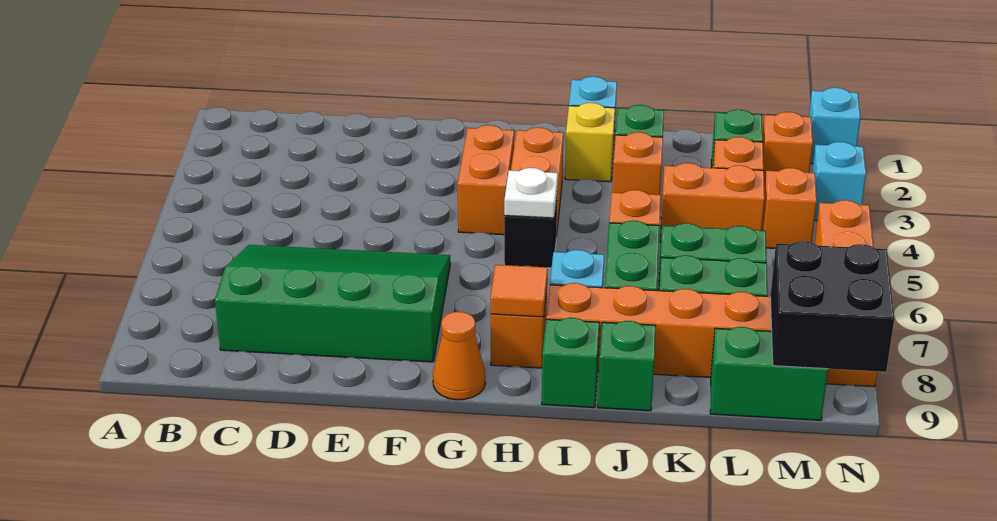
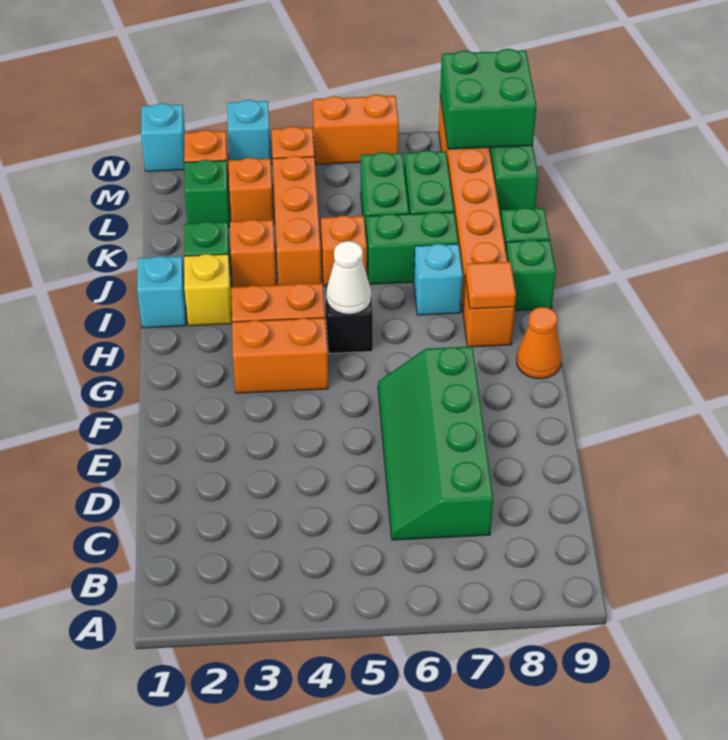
green slope C6:F8 level 1 top 8 -> green slope C6:F7 level 1 top 7
white plate H5 level 2 -> white cone H5 level 2
orange brick K4:L4 level 1 -> orange brick J4:L4 level 1
black brick M8:N9 level 2 -> green brick M8:N9 level 2

